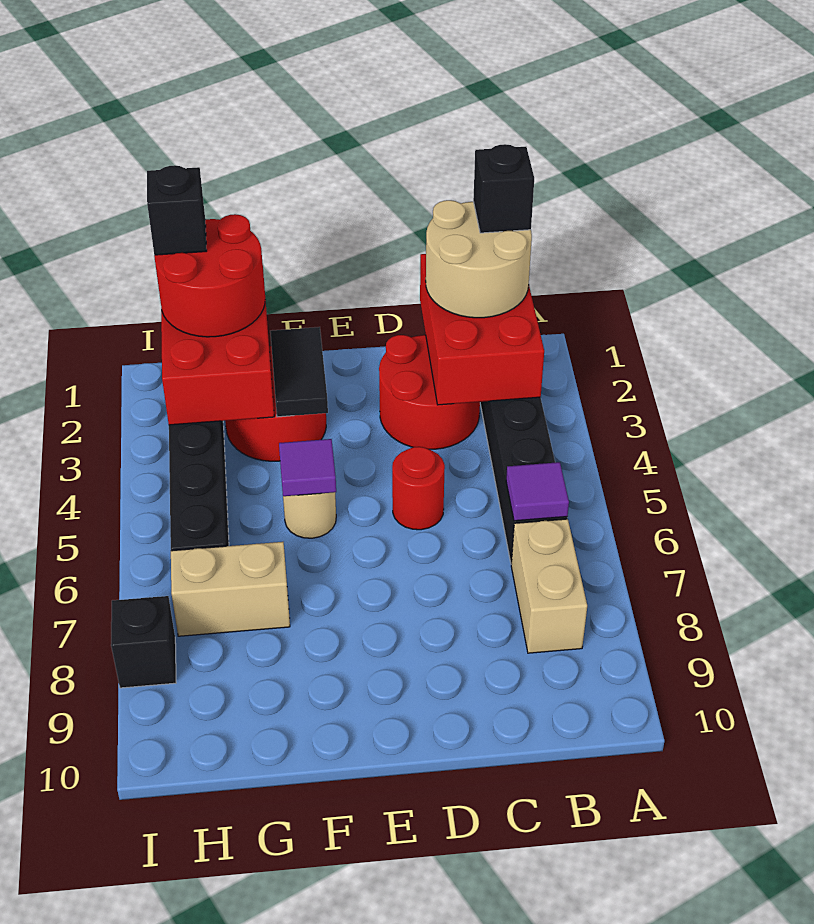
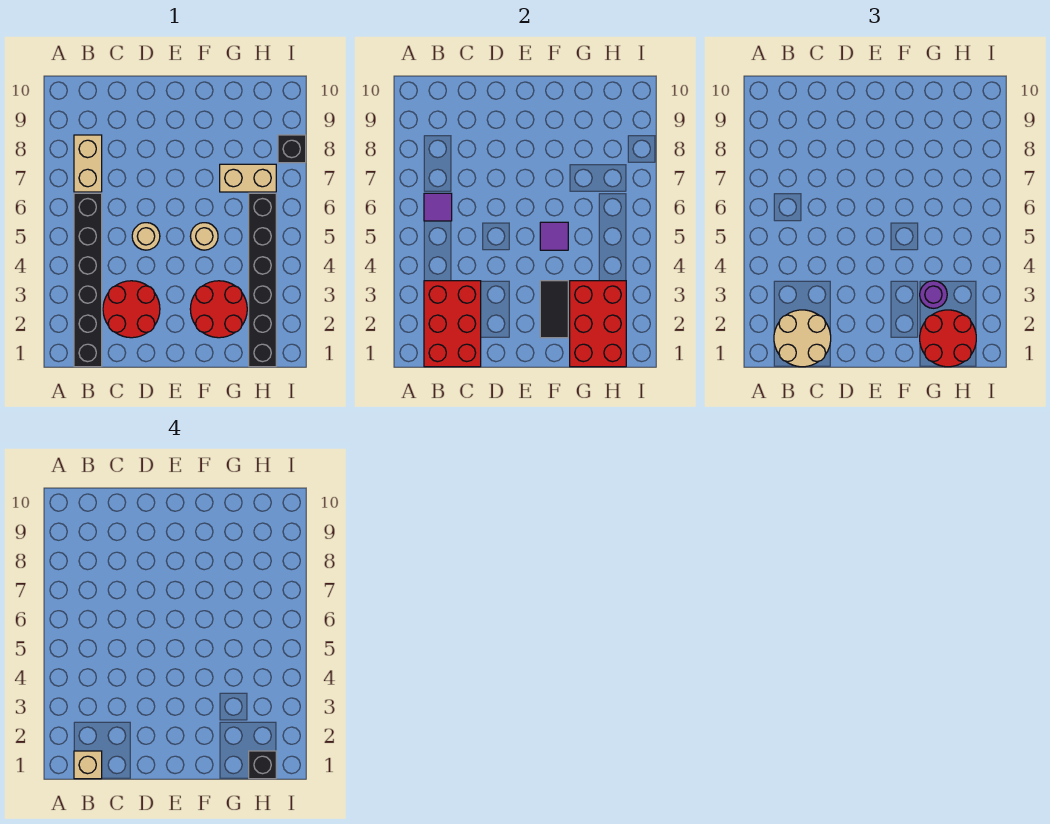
black brick B1 level 4 -> tan brick B1 level 4
red round brick D5 level 1 -> tan round brick D5 level 1
none -> purple round brick G3 level 3

